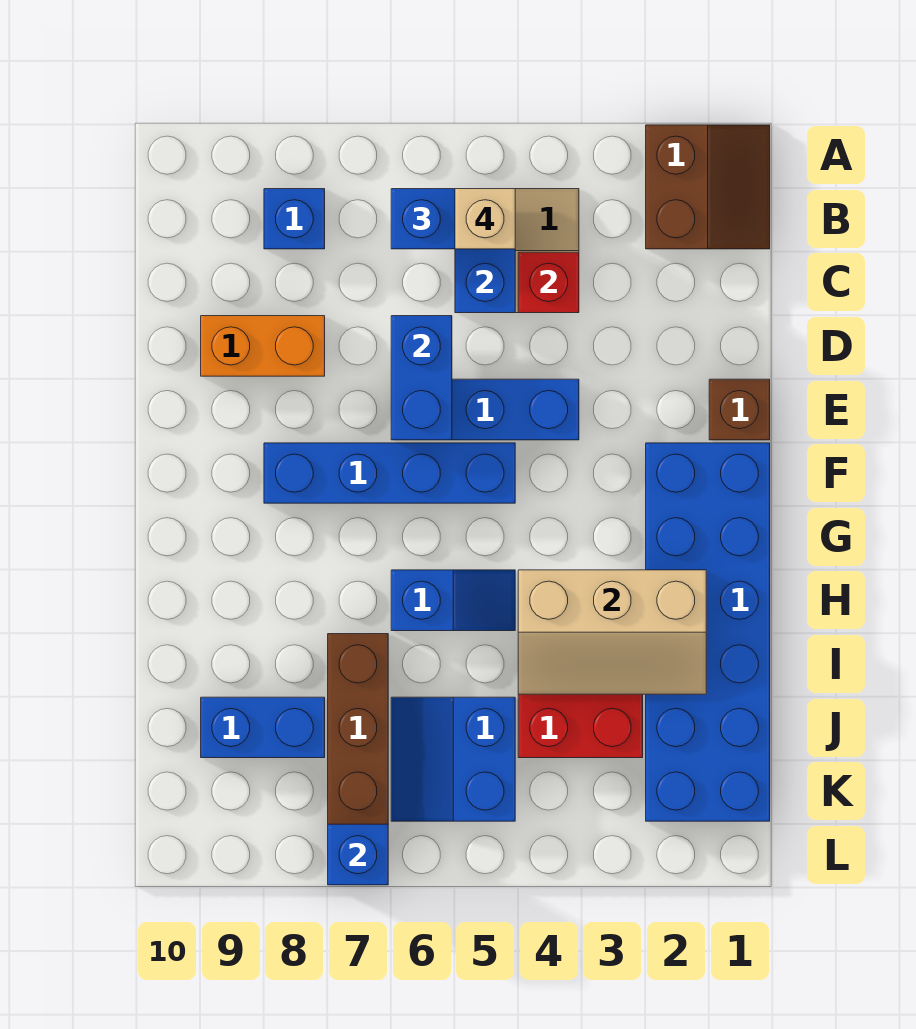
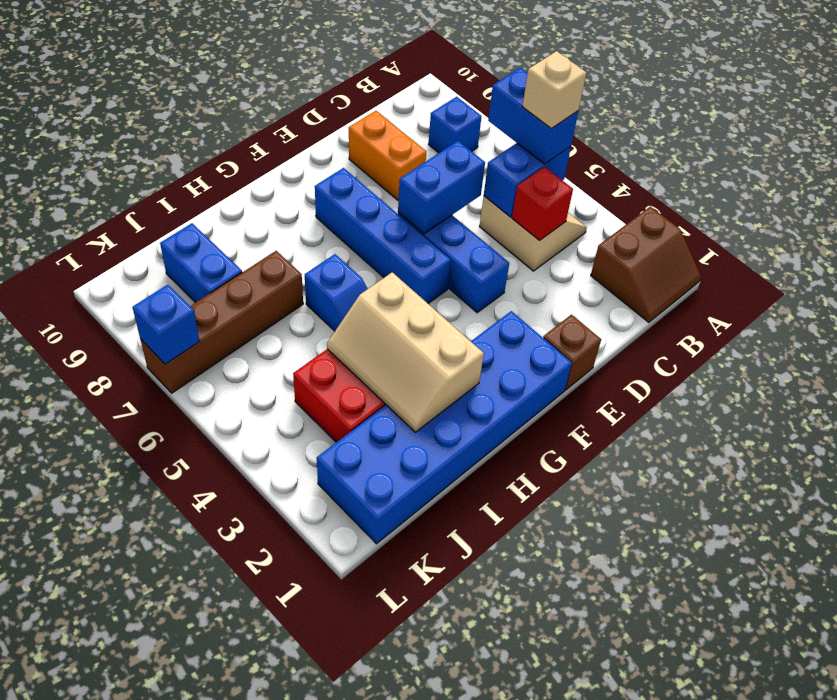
blue slope J5:K6 level 1 top 5 -> none

